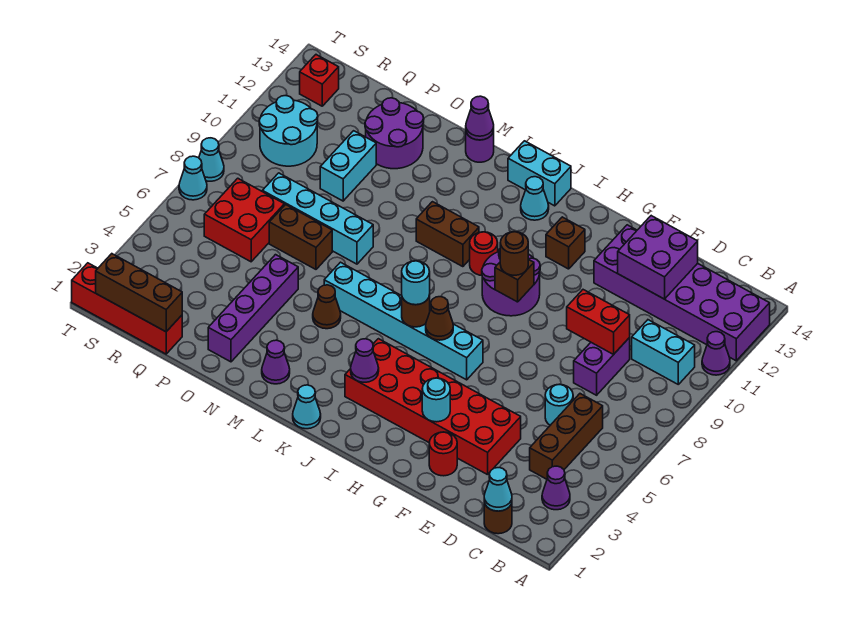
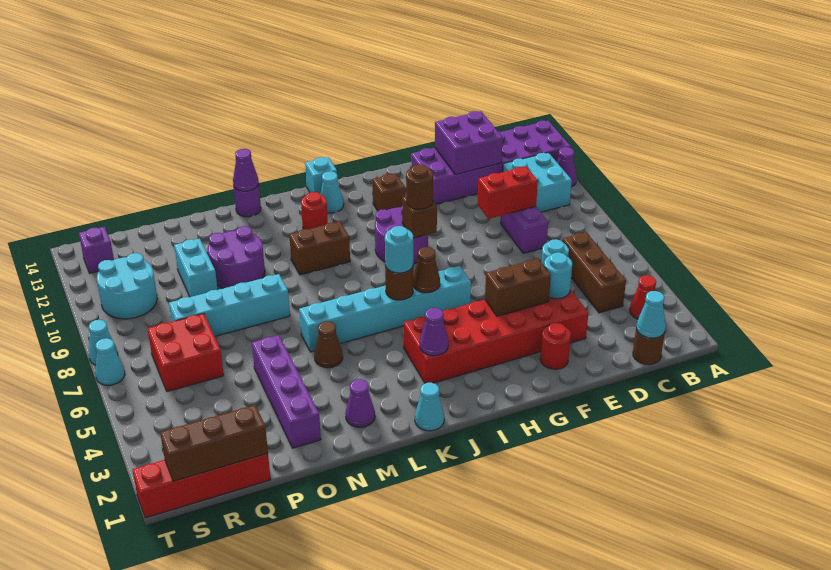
purple cone B3 level 1 -> red cone B3 level 1
cyan brick B10:C10 level 1 -> cyan brick B10:C11 level 1
cyan round brick G3 level 2 -> cyan round brick E4 level 2
red round brick J10 level 1 -> red round brick K12 level 1
cyan brick J14:K14 level 1 -> cyan brick J14 level 1
brown brick O7:P7 level 1 -> brown brick F4:G4 level 2
purple round brick O12:P13 level 1 -> purple round brick N10:O11 level 1
red brick S13 level 1 -> purple brick S13 level 1

